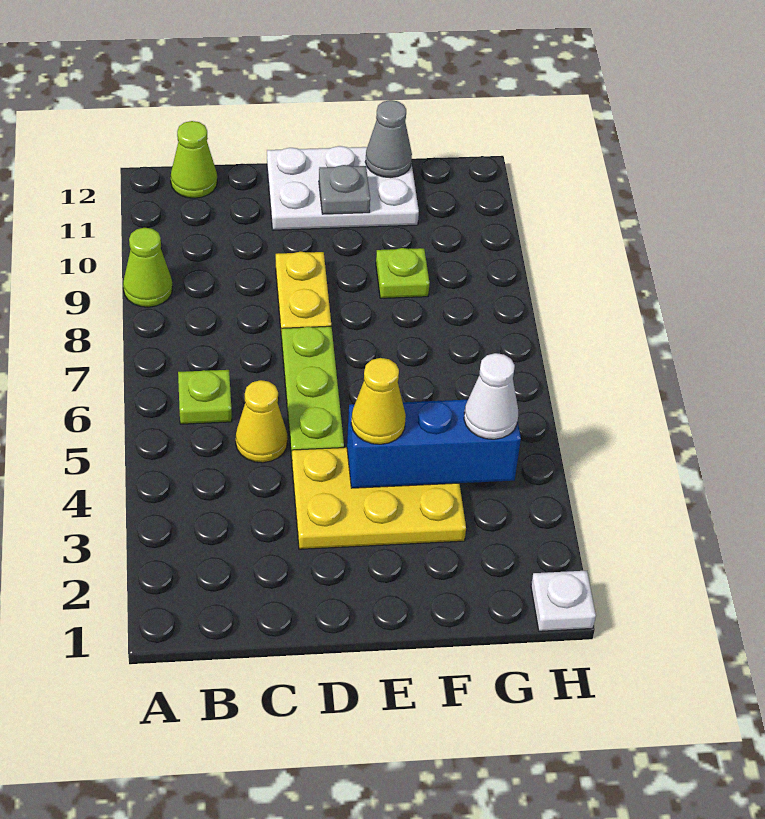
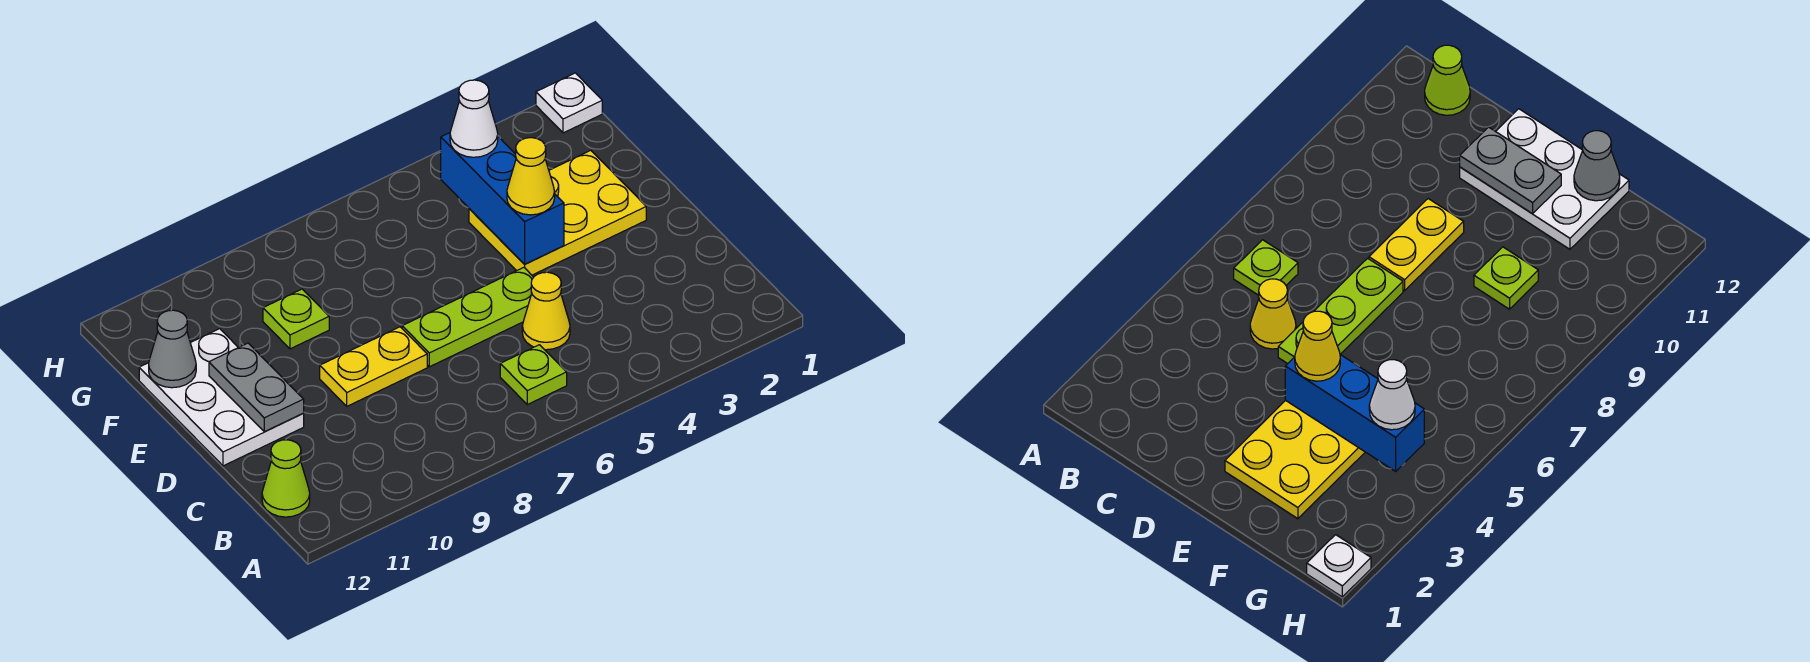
lime cone A9 level 1 -> none
yellow plate D3:F4 level 1 -> yellow plate E2:F4 level 1
grey plate E11 level 2 -> grey plate D11:E11 level 2

